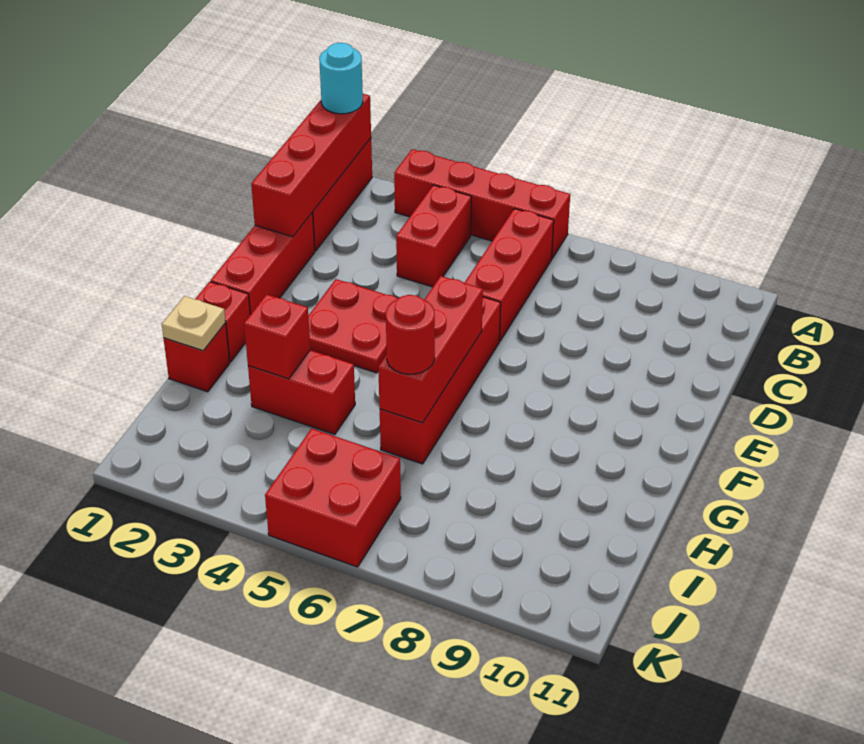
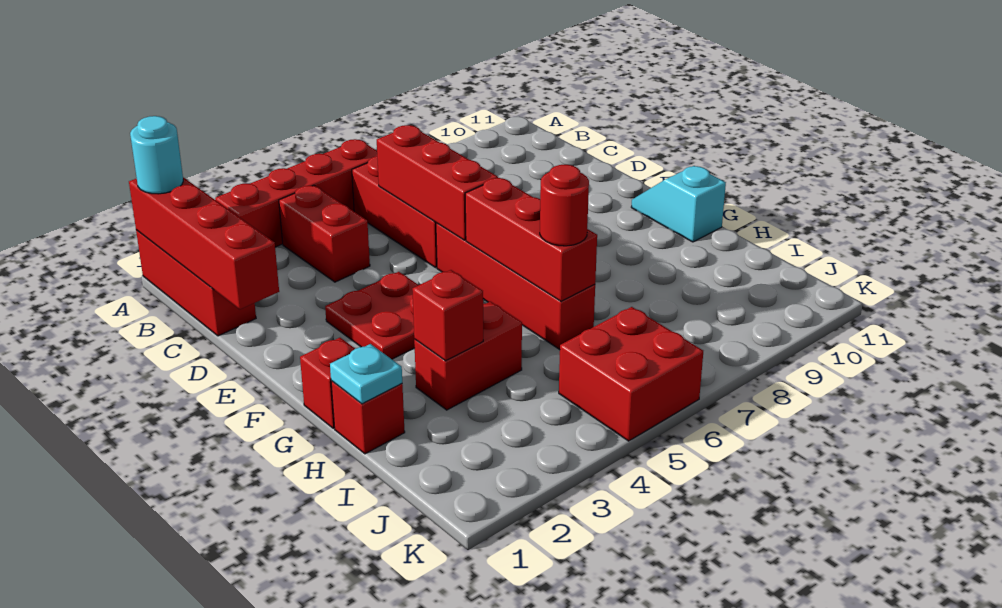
red brick D1:F1 level 1 -> red brick C6:E6 level 2
none -> cyan slope F11:G11 level 1 top G
tan plate H1 level 2 -> cyan plate H1 level 2

